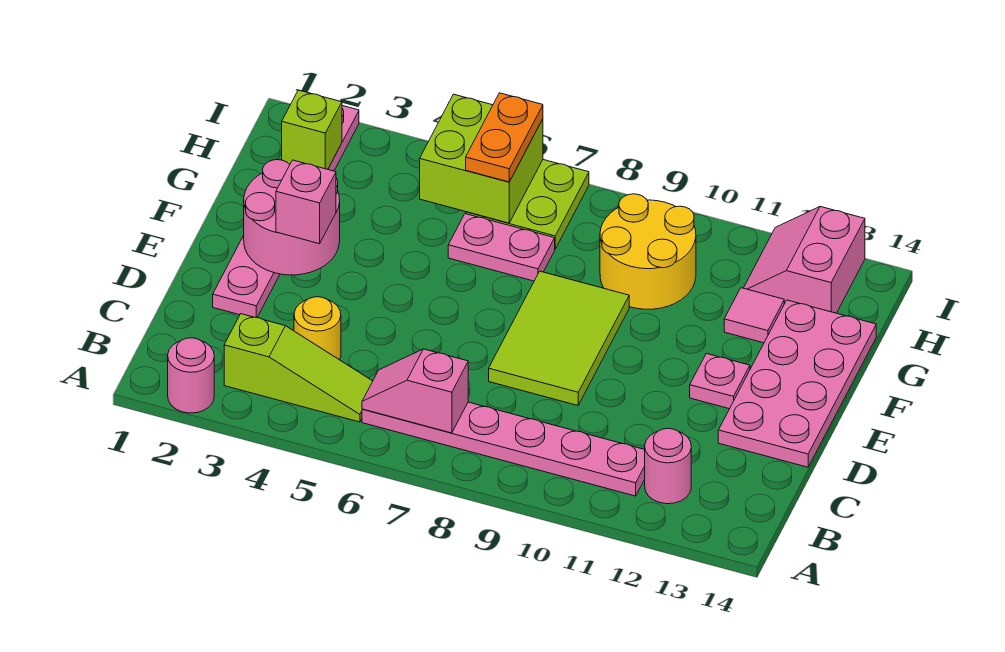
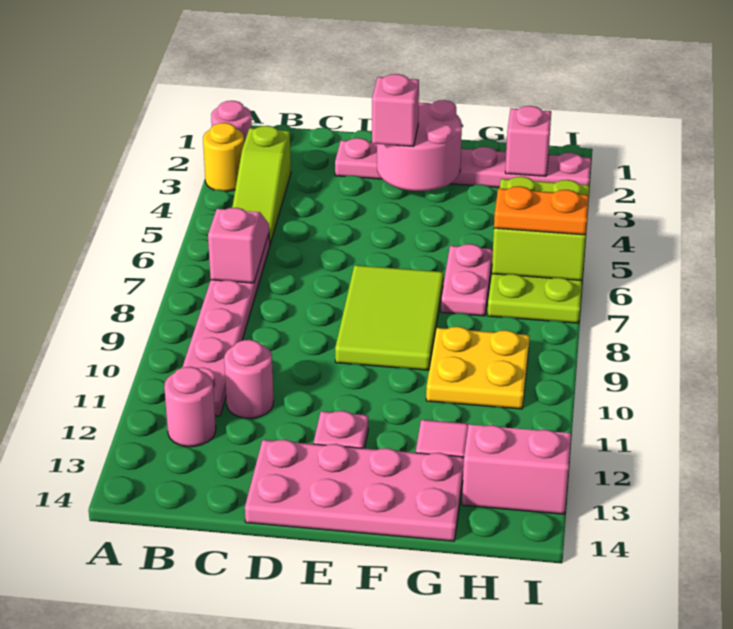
yellow round brick C4 level 1 -> yellow round brick A3 level 1
none -> pink round brick C11 level 1
lime tile D8:F9 level 1 -> lime tile E7:F9 level 1
yellow round brick G9:H10 level 1 -> yellow plate G9:H10 level 1
lime brick H2 level 2 -> pink brick H2 level 2

